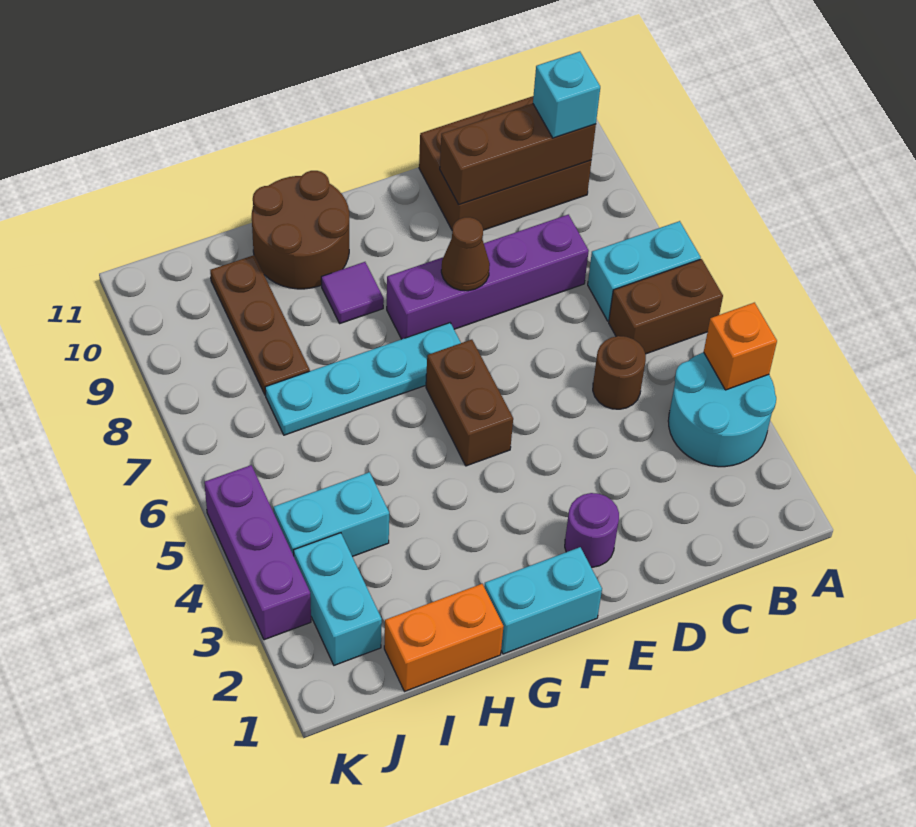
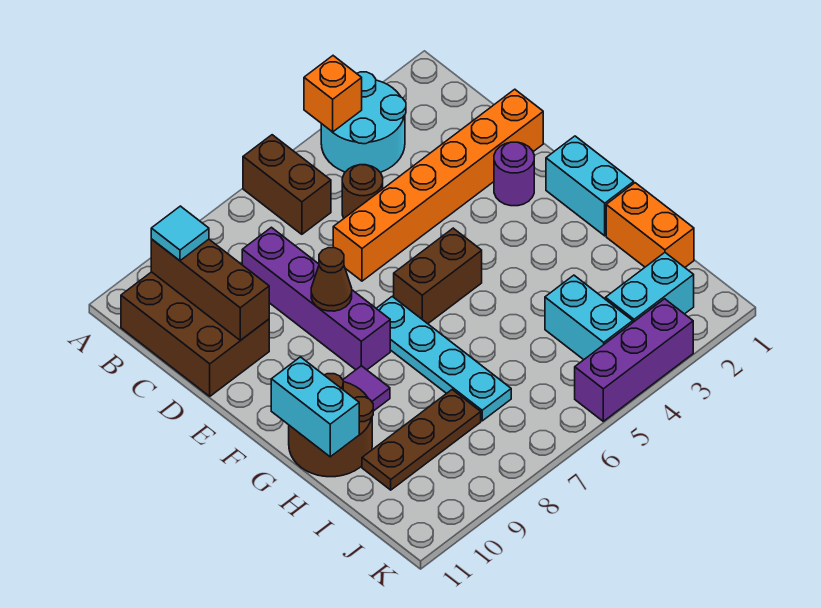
cyan brick A7:B7 level 1 -> cyan brick G11:H11 level 2
cyan brick B10 level 3 -> cyan tile B10 level 3
none -> orange brick D1:D6 level 1

